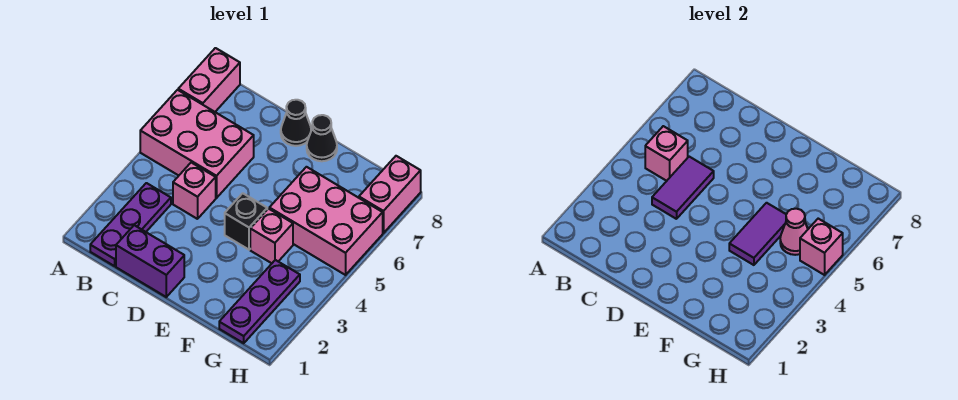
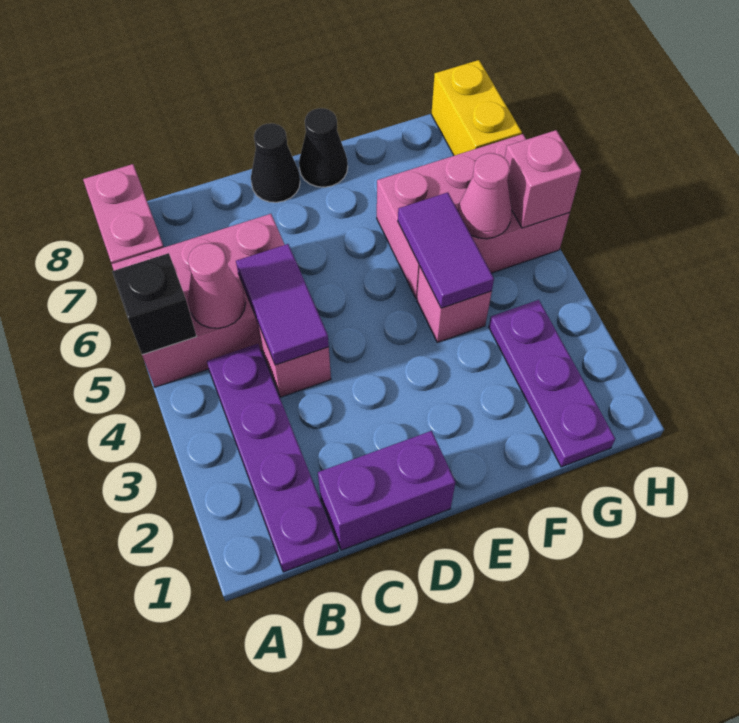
purple plate B1:B3 level 1 -> purple plate B1:B4 level 1
pink brick B5 level 2 -> pink cone B5 level 2
black brick E4 level 1 -> black brick A5 level 2
pink brick H7:H8 level 1 -> yellow brick H7:H8 level 1

